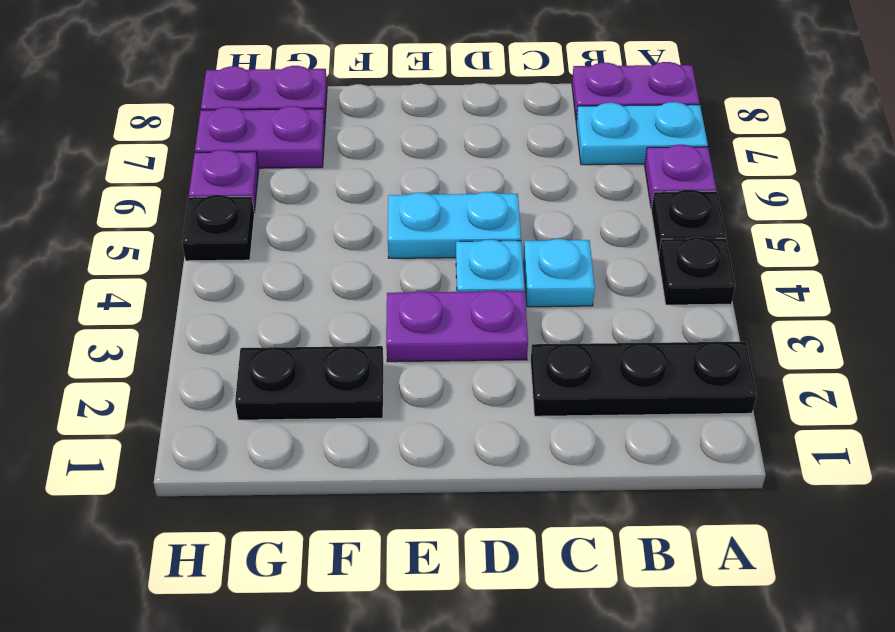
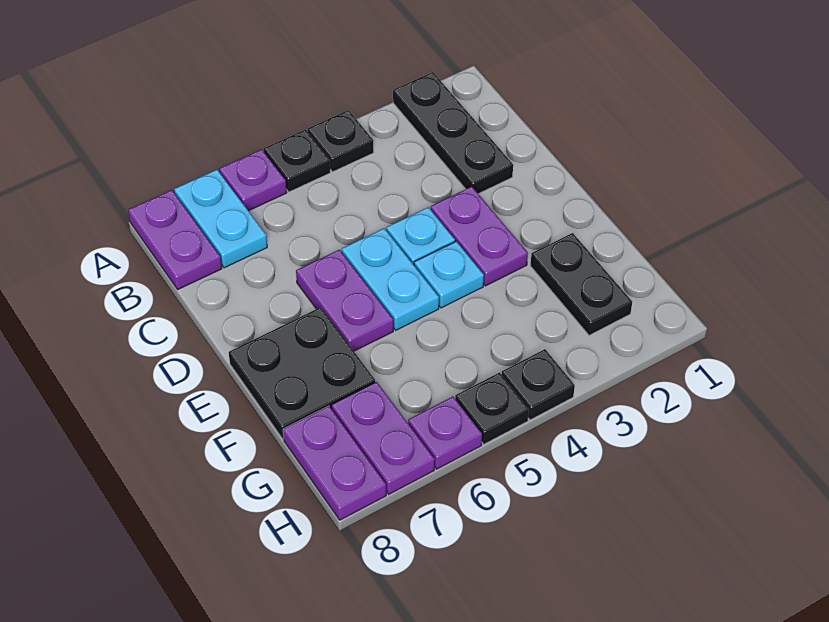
cyan plate C4 level 1 -> cyan plate E4 level 1
none -> purple plate D6:E6 level 1
none -> black plate E7:F8 level 1
none -> black plate H4 level 1

